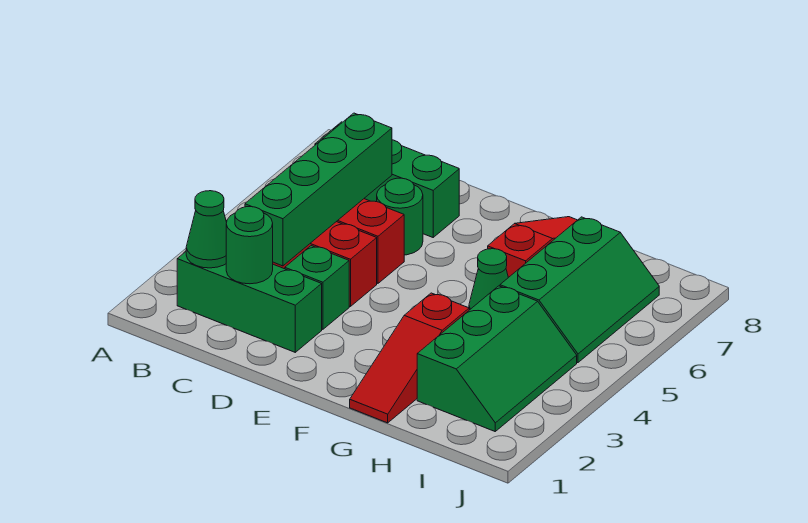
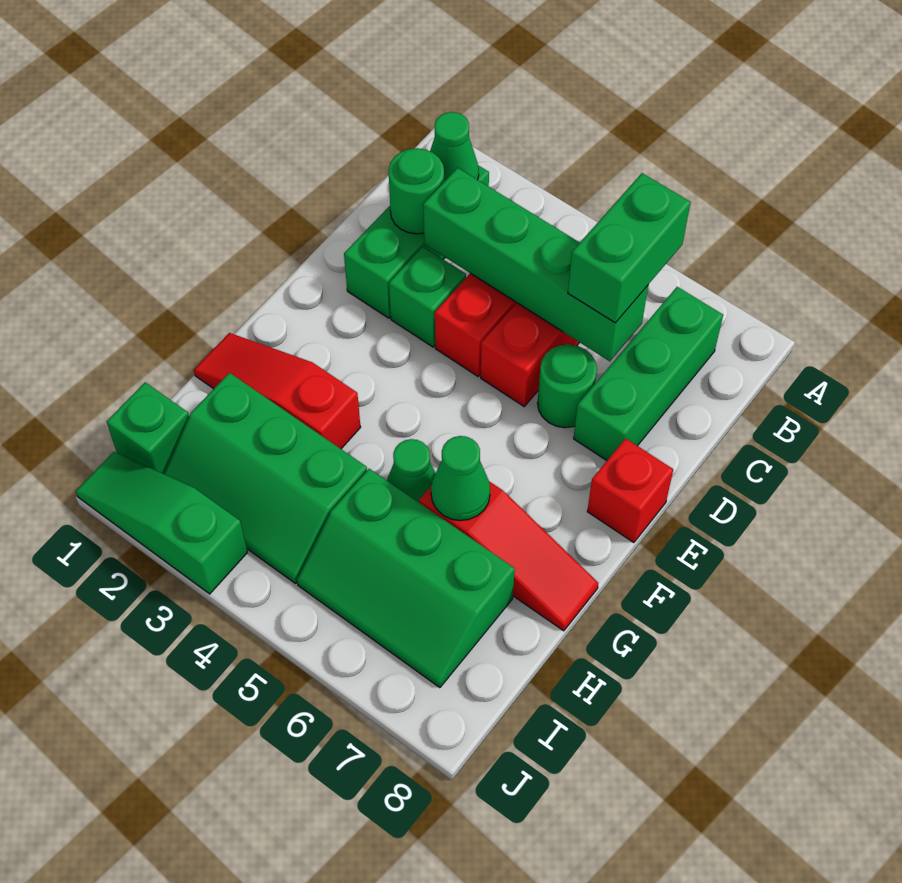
none -> green brick B6:C6 level 3
none -> red brick E8 level 1
none -> green cone G6 level 2
none -> green brick I1 level 1
none -> green slope J1:J3 level 1 top 3

